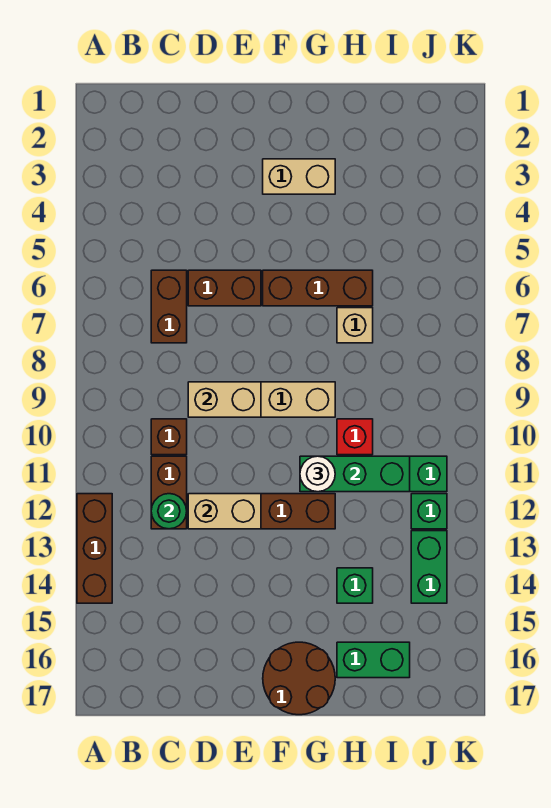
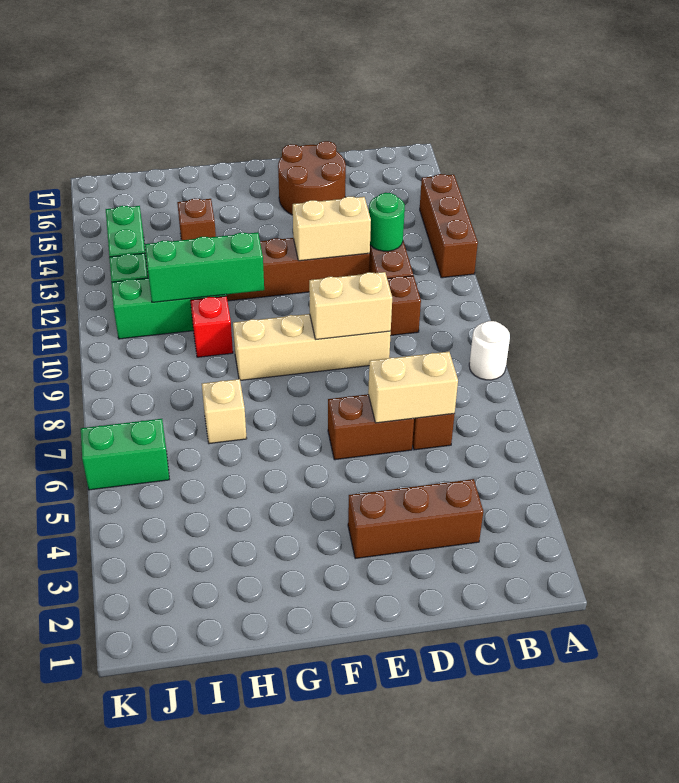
tan brick F3:G3 level 1 -> tan brick C6:D6 level 2
brown brick F6:H6 level 1 -> brown brick C3:E3 level 1
brown round brick F16:G17 level 1 -> brown round brick D15:E16 level 1
white round brick G11 level 3 -> white round brick A8 level 1
green brick H14 level 1 -> brown brick H14 level 1
green brick H16:I16 level 1 -> green brick J6:K6 level 1

